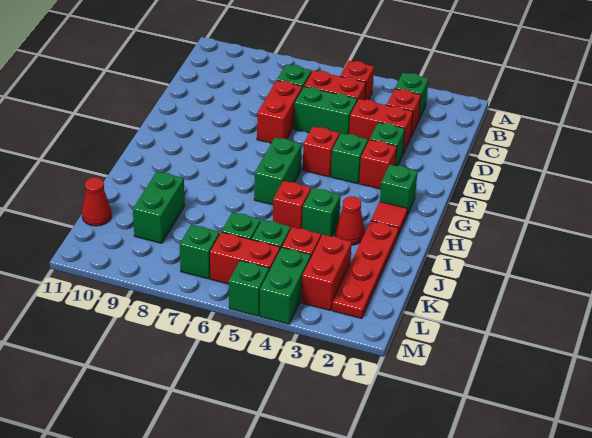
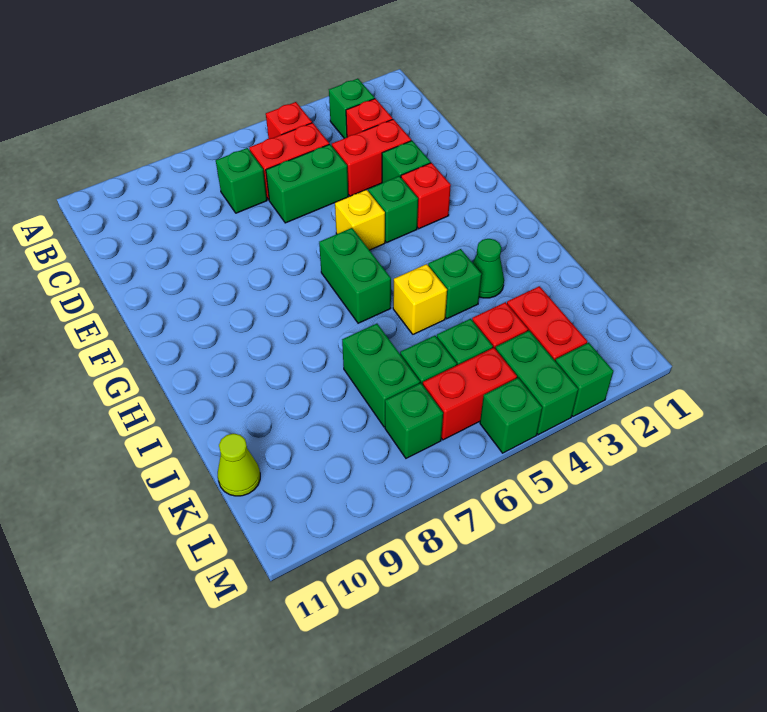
red brick D7:E7 level 1 -> none
red brick F5 level 1 -> yellow brick F5 level 1
green brick G2 level 1 -> green brick M3 level 1
red tile H2 level 1 -> none
red plate I2:L2 level 1 -> none
red cone I3 level 1 -> green cone I3 level 1
red brick I5 level 1 -> yellow brick I5 level 1
green brick J9:K9 level 1 -> green brick J7:K7 level 1
red cone K11 level 1 -> lime cone K11 level 1

